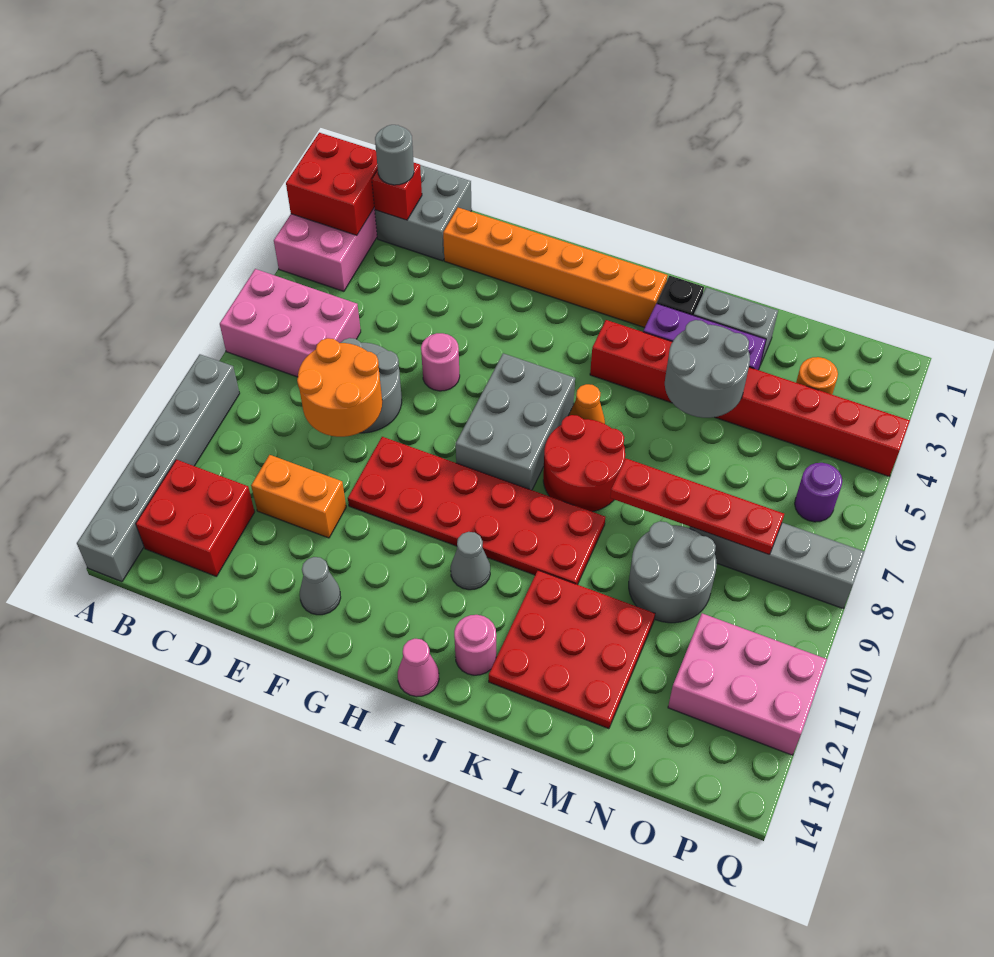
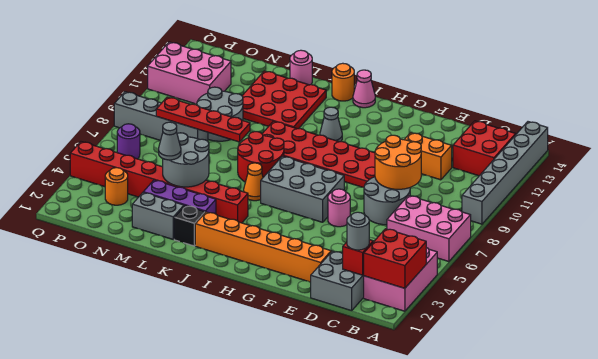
grey cone F13 level 1 -> grey cone M4 level 3
grey brick H6:I8 level 1 -> grey brick G6:I7 level 1
pink round brick J13 level 1 -> pink round brick L14 level 1
none -> orange round brick J14 level 1

